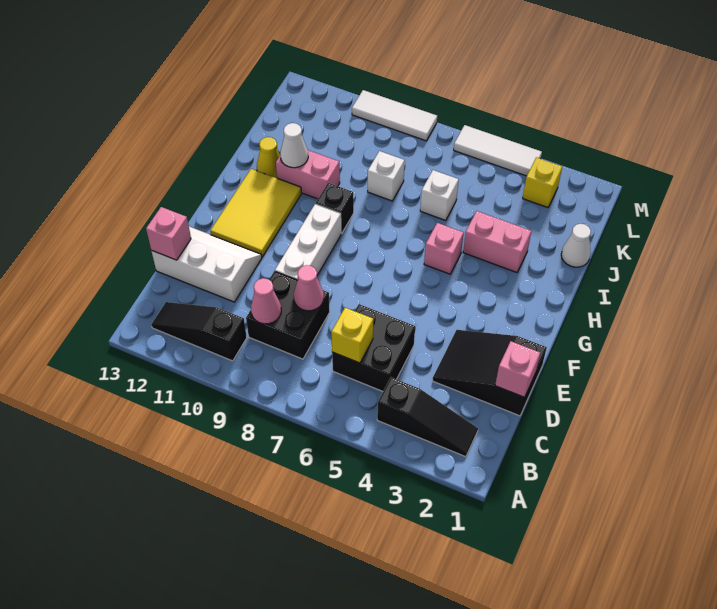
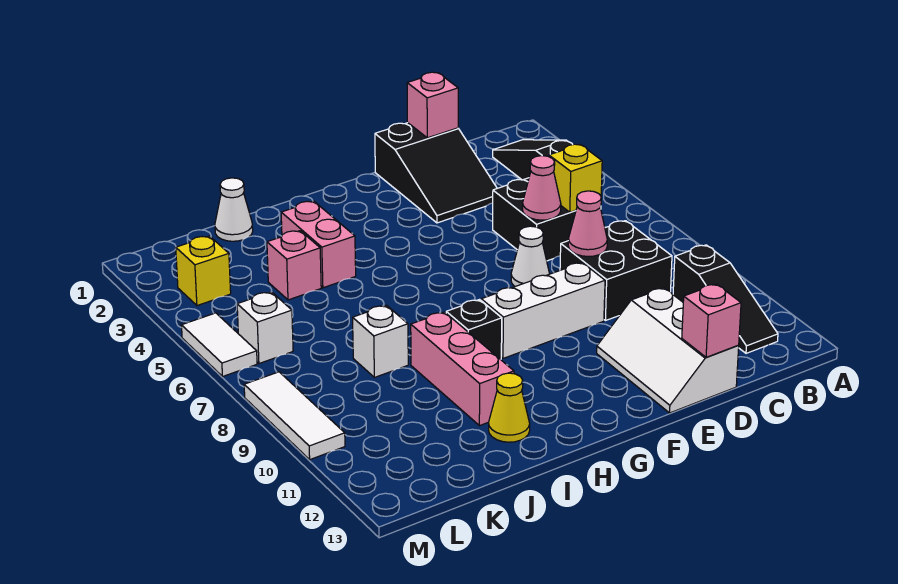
pink cone C9 level 2 -> pink cone D6 level 2
yellow tile F11:H12 level 1 -> none
pink brick H5 level 1 -> pink brick J4 level 1
pink brick I10:I11 level 1 -> pink brick I9:I11 level 1
white cone I11 level 2 -> white cone E7 level 1
white brick J6 level 1 -> white brick L6 level 1
white tile M4:M6 level 1 -> white tile M5:M6 level 1

